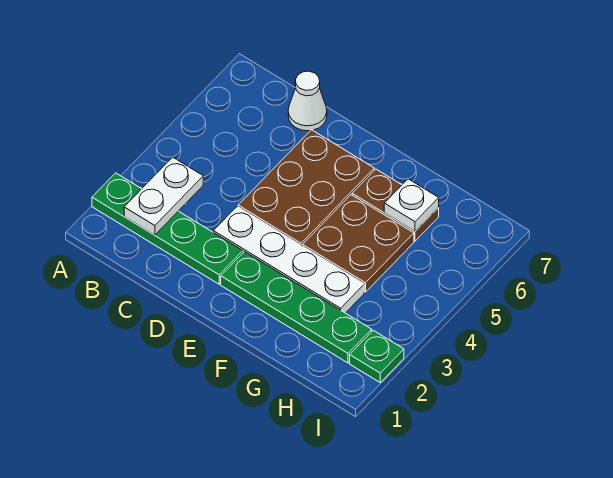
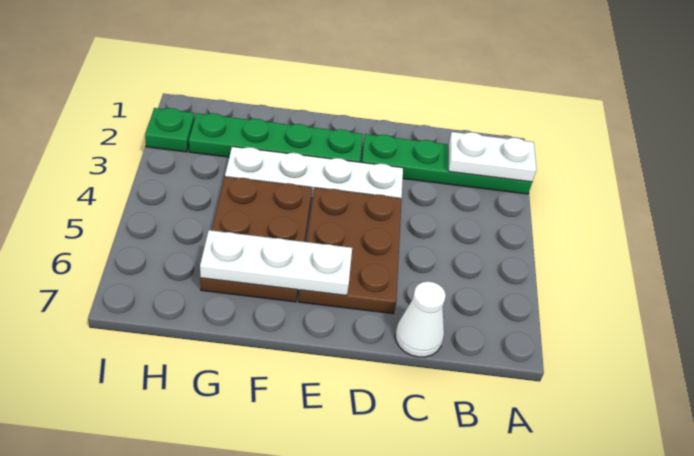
white plate B2:B3 level 2 -> white plate A2:B2 level 2
white plate G6 level 2 -> white plate E6:G6 level 2

